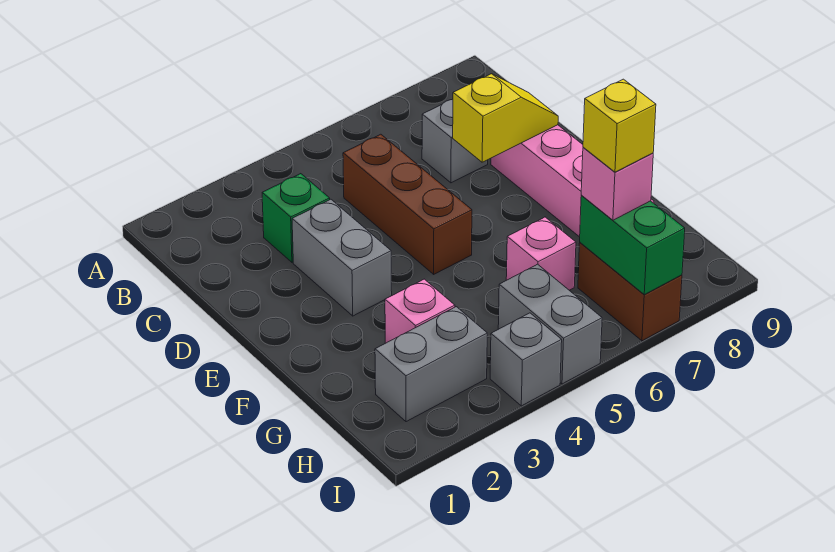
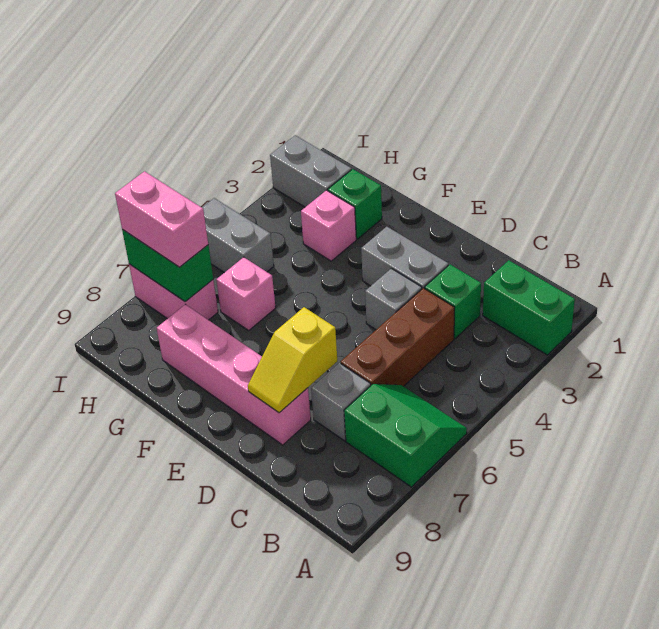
none -> green brick A2:B2 level 1
none -> green slope A6:B7 level 1 top 7
brown brick C5:E5 level 1 -> brown brick C4:C6 level 1
none -> green brick G2 level 1
grey brick H2:H3 level 1 -> grey brick H2:I2 level 1
brown brick H7:I7 level 1 -> pink brick H7:I7 level 1
pink brick H7 level 3 -> pink brick H7:I7 level 3
yellow brick H7 level 4 -> none
grey brick I4 level 1 -> grey brick D4 level 1

